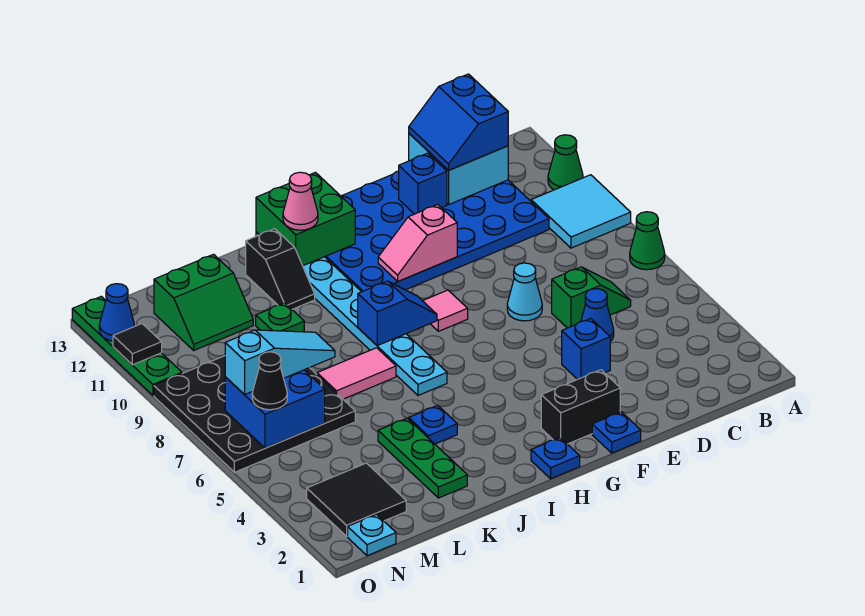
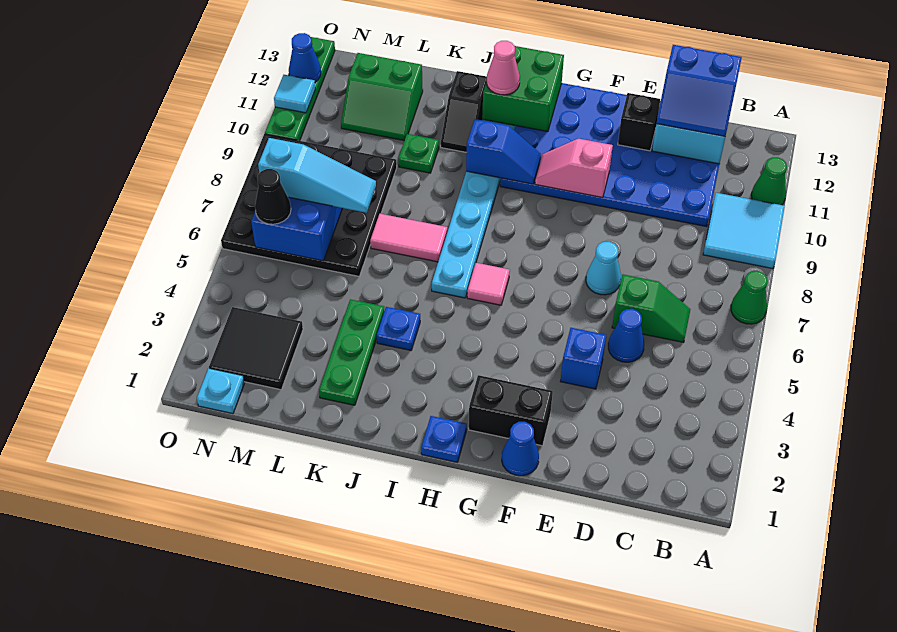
blue slope C12:D13 level 3 top C -> blue slope C12:D13 level 3 top 13
blue brick E12 level 2 -> black brick E12 level 2
blue plate F1 level 1 -> blue cone F1 level 1
pink tile G8 level 1 -> pink tile H6 level 1
blue slope H8:I8 level 2 top I -> blue slope H10:I10 level 2 top I
black tile O11 level 2 -> cyan tile O11 level 2

